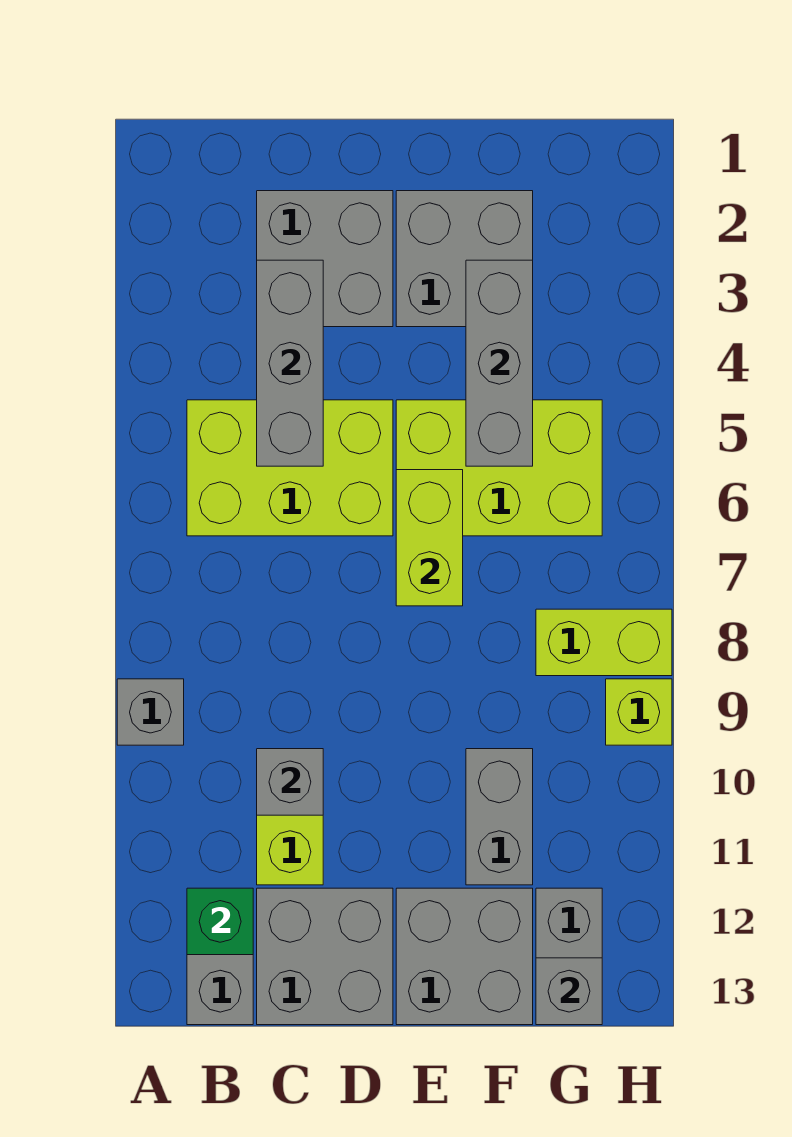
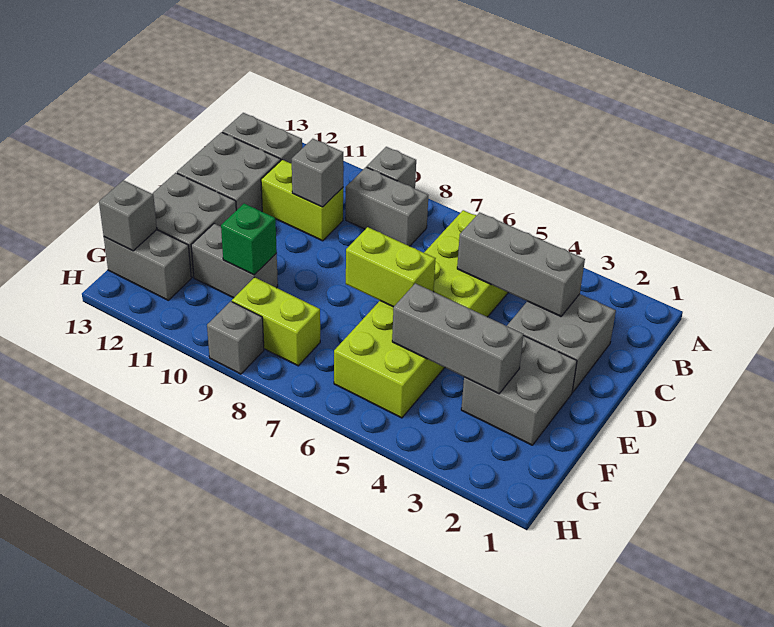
none -> grey brick B8:B9 level 1
green brick B12 level 2 -> green brick F10 level 2
lime brick G8:H8 level 1 -> lime brick G8:G9 level 1
lime brick H9 level 1 -> grey brick H9 level 1

